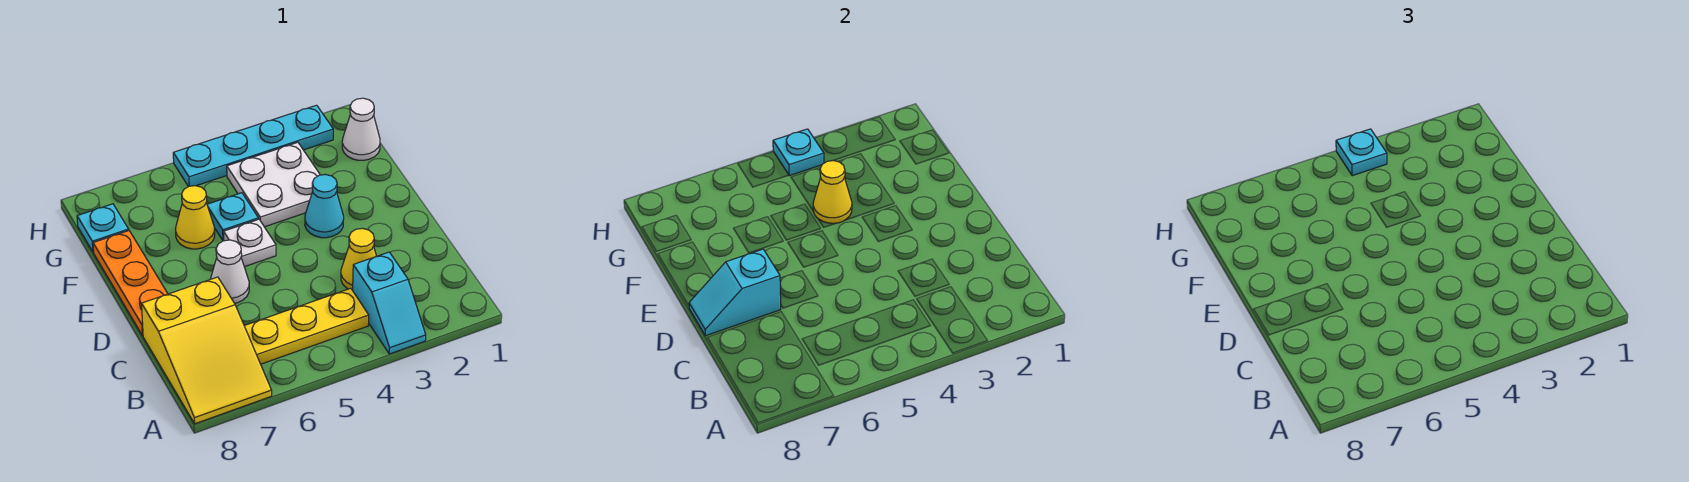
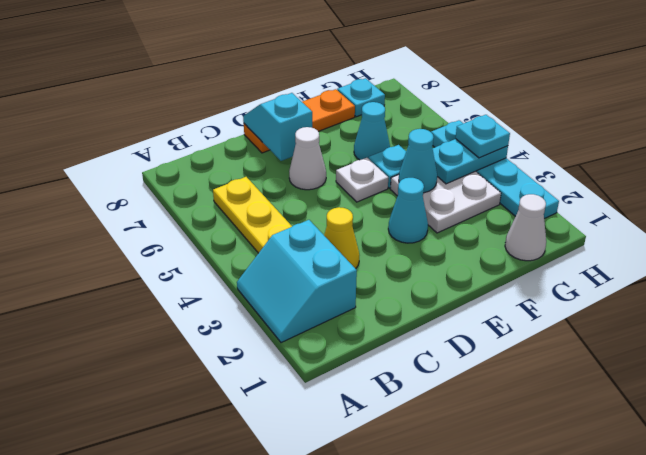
cyan slope A3:B3 level 1 top B -> cyan slope A2:B3 level 1 top B
yellow slope A7:C8 level 1 top C -> none
yellow cone F4 level 2 -> cyan cone F4 level 2
yellow cone F6 level 1 -> cyan cone F6 level 1
cyan plate H4 level 2 -> cyan plate G4:H4 level 2

